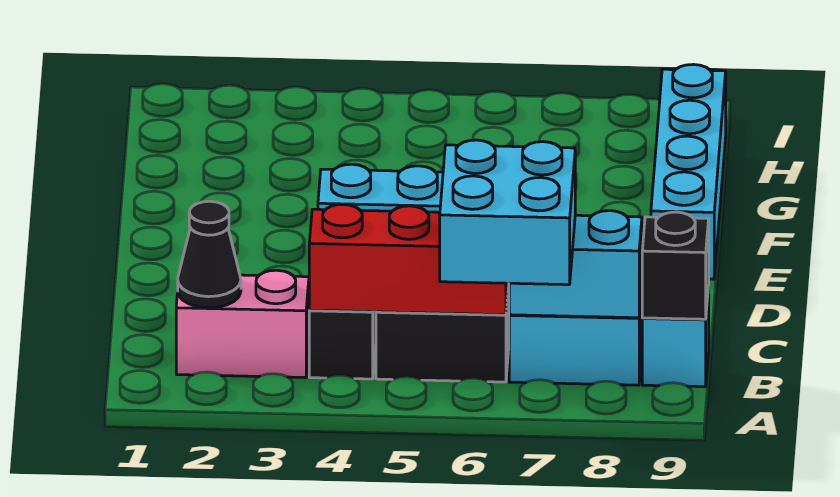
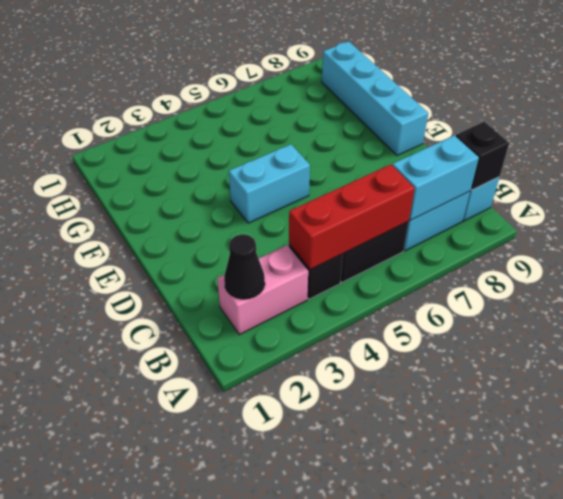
cyan brick A6:B7 level 3 -> none

